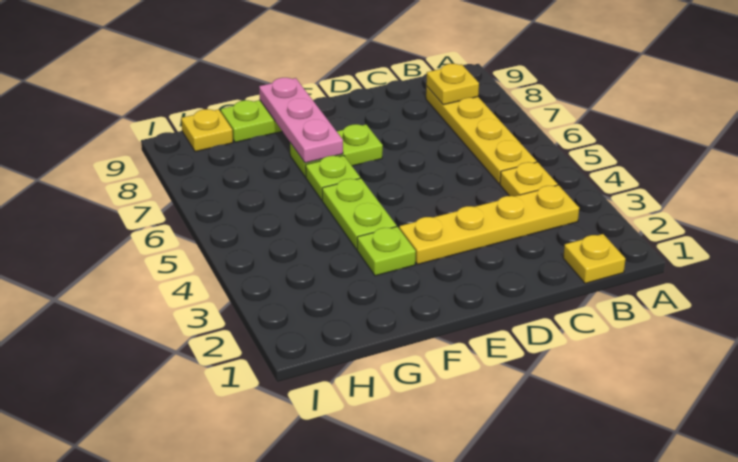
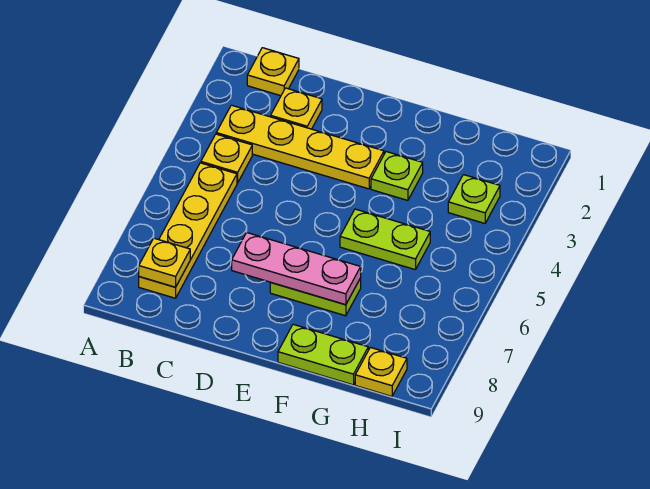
none -> yellow plate C2 level 1
lime plate F4:F5 level 1 -> lime plate F5:G5 level 1
lime plate F6 level 1 -> lime plate H3 level 1
pink plate F7:F9 level 2 -> pink plate D7:F7 level 2

